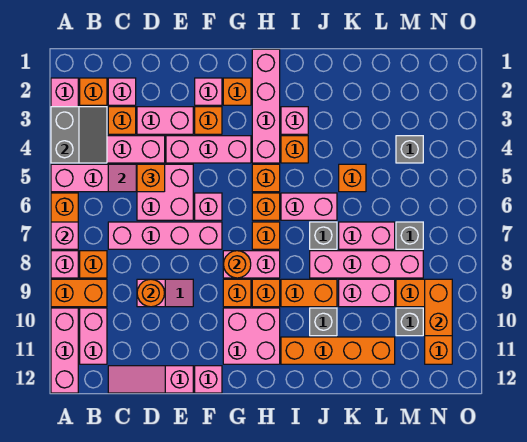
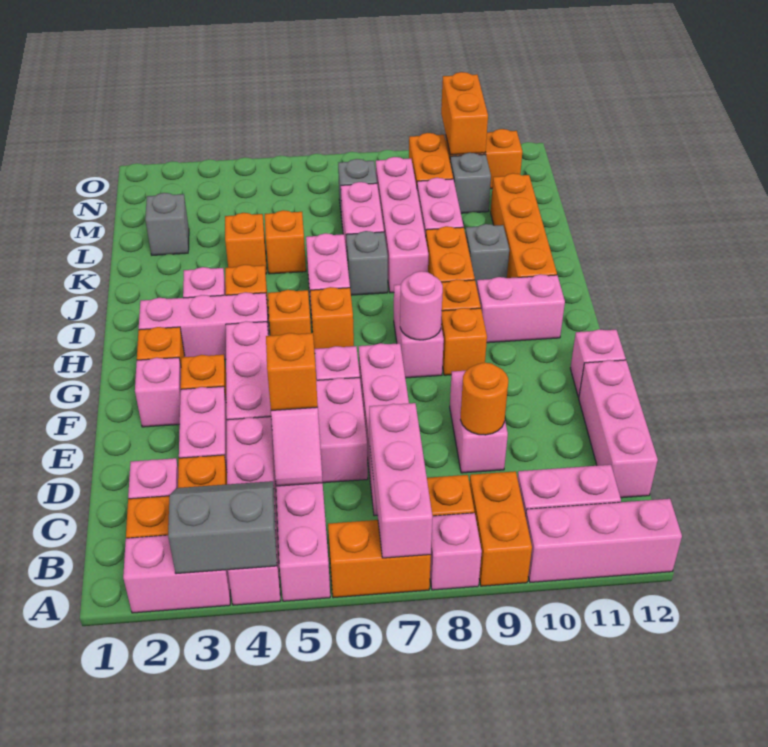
pink brick A7 level 2 -> pink brick A7:C7 level 2
pink slope C12:E12 level 1 top E -> pink brick C12:E12 level 1
pink slope D9:E9 level 1 top D -> pink brick D9:E9 level 1
orange round brick G8 level 2 -> pink round brick G8 level 2
pink brick G10:H11 level 1 -> pink brick H10:H11 level 1
pink brick H1:H4 level 1 -> pink brick H2:H4 level 1
orange brick H7 level 1 -> orange brick K4 level 1
grey brick M4 level 1 -> grey brick L2 level 1
orange brick N9:N10 level 2 -> orange brick N10:O10 level 2

